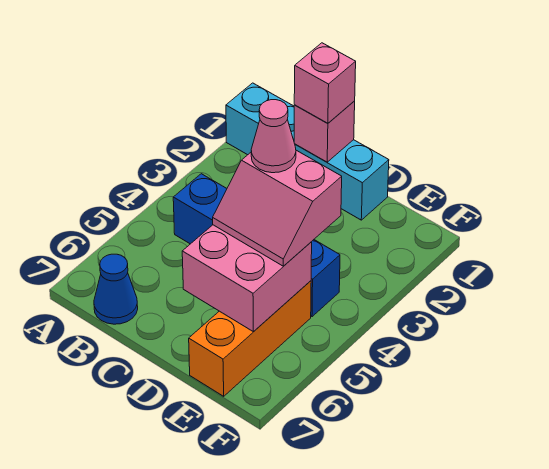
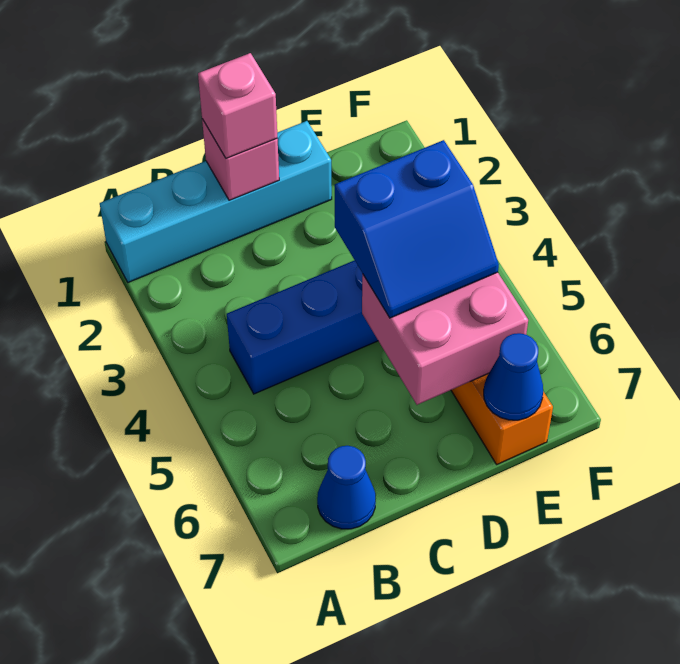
pink slope D4:E5 level 3 top 4 -> blue slope D4:E5 level 3 top 4
pink cone D4 level 4 -> none
none -> blue cone E7 level 2

